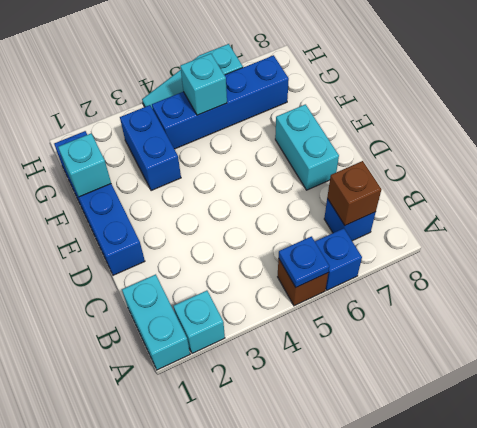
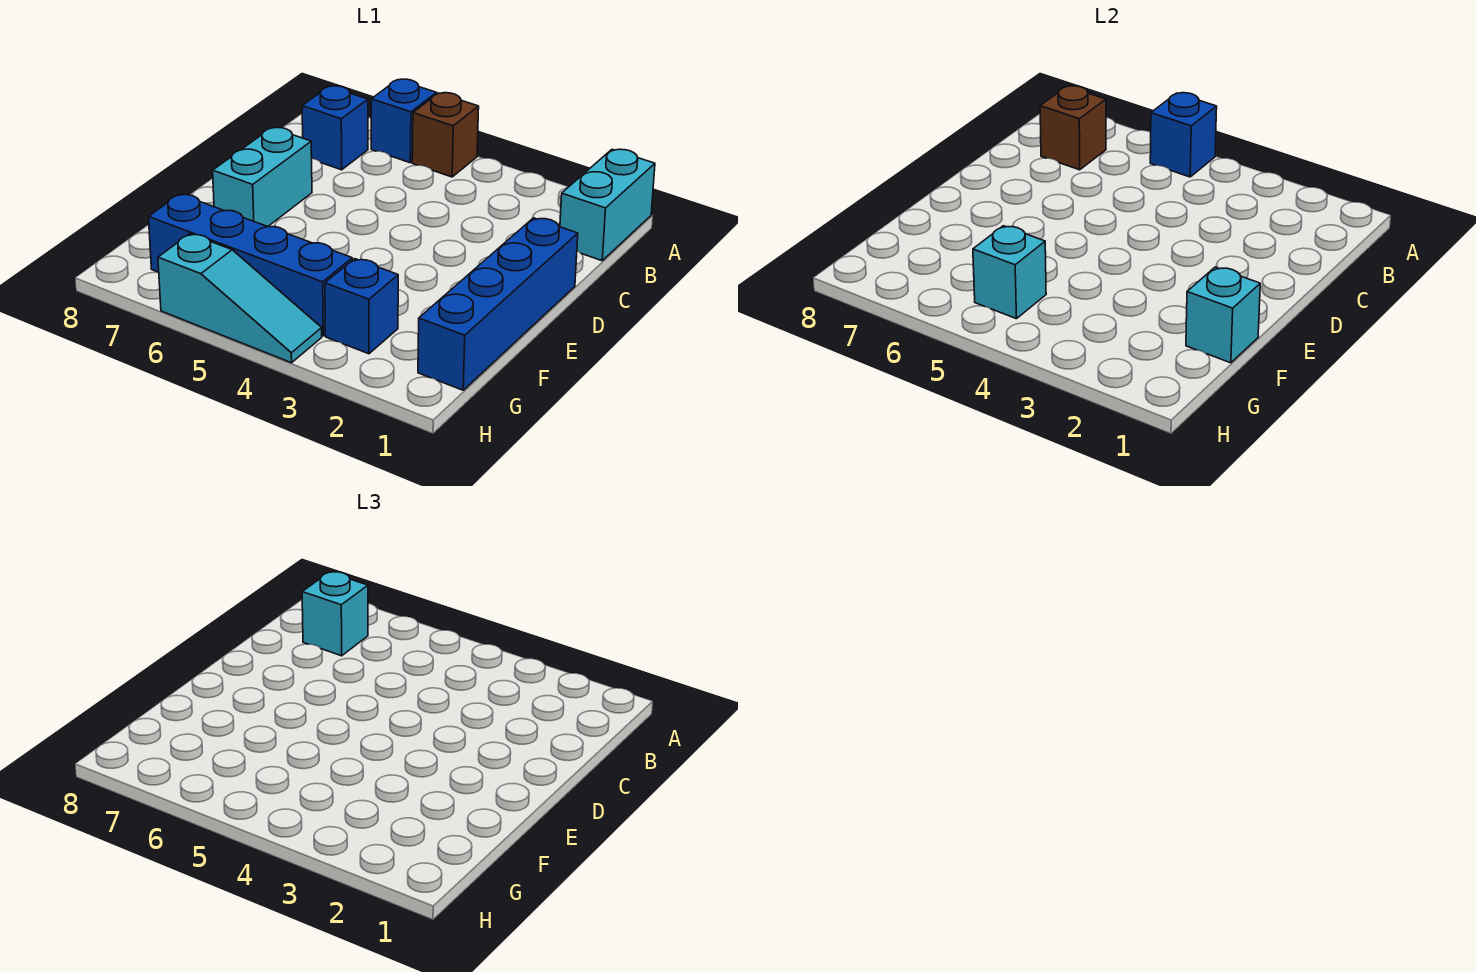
cyan brick A2 level 1 -> cyan brick B7 level 3
blue plate A5 level 2 -> blue brick A5 level 2
blue brick F3:G3 level 1 -> blue brick G3 level 1

